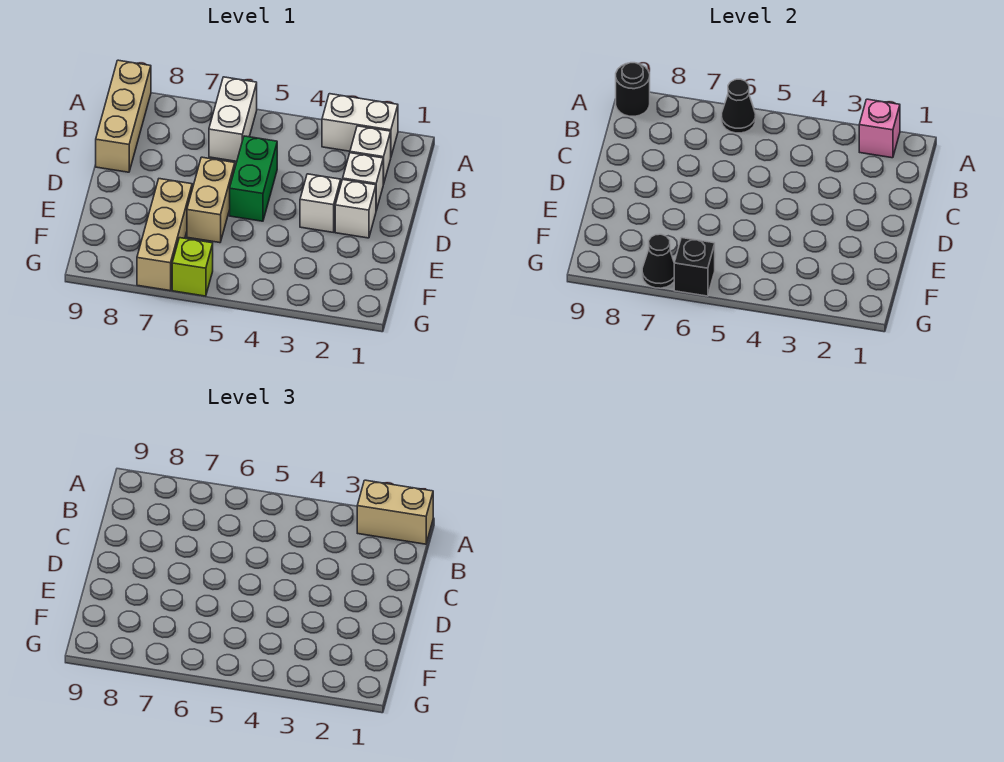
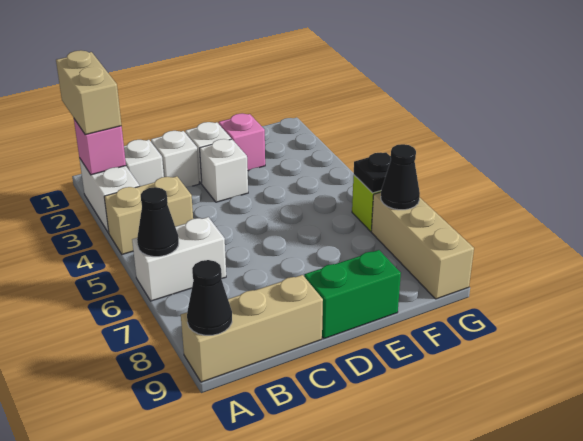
black round brick A9 level 2 -> black cone A9 level 2
green brick C5:D5 level 1 -> green brick D9:E9 level 1
tan brick D6:E6 level 1 -> tan brick A4:B4 level 1
none -> pink brick E2 level 1
tan brick E7:G7 level 1 -> tan brick G7:G9 level 1
black brick G6 level 2 -> black plate G6 level 2

